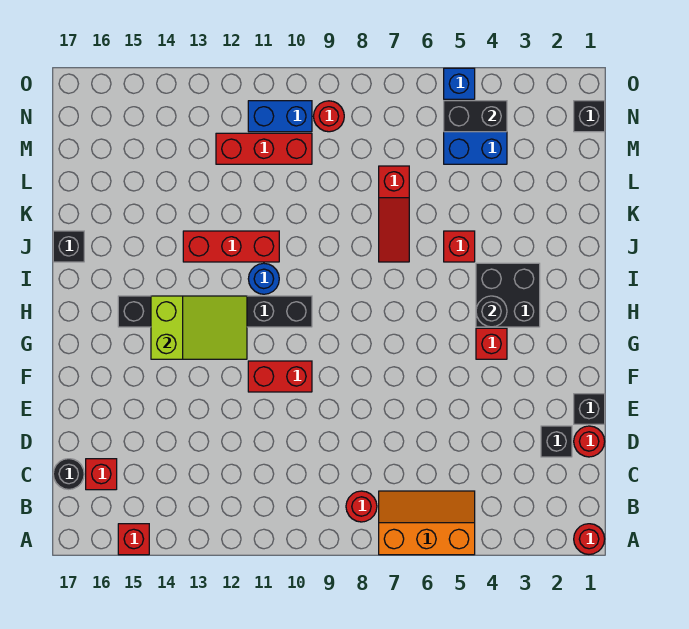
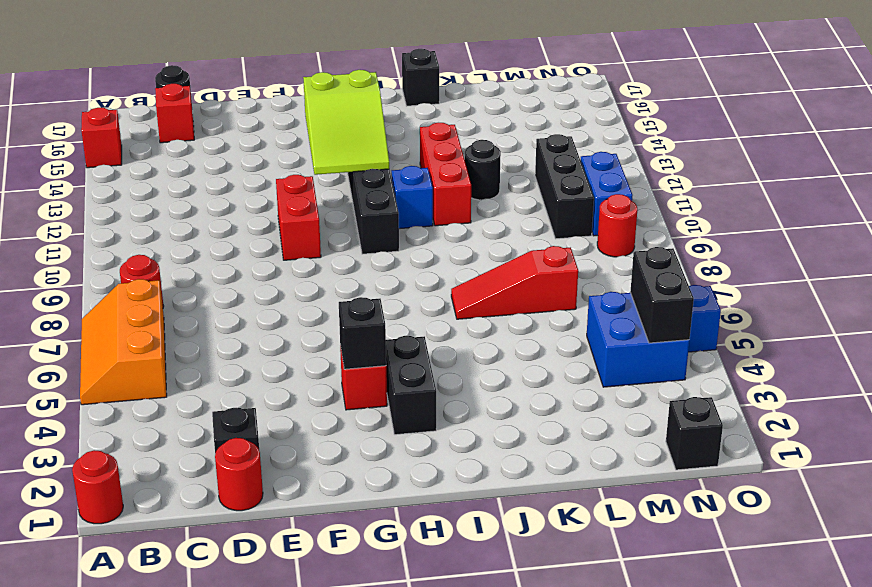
orange slope A5:B7 level 1 top A -> orange slope A5:B7 level 1 top B
black brick E1 level 1 -> black brick G4 level 2
black brick H3:I4 level 1 -> black brick H3:H4 level 1
black round brick H4 level 2 -> black round brick K12 level 1
blue round brick I11 level 1 -> blue brick I11 level 1
red brick J5 level 1 -> none
red brick M10:M12 level 1 -> black brick M10:M12 level 1

